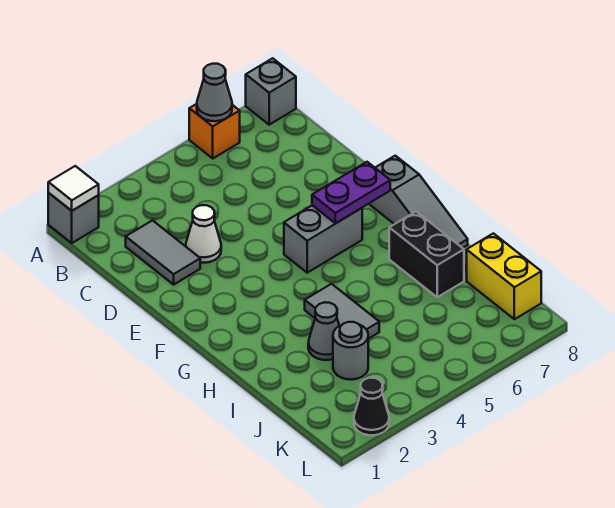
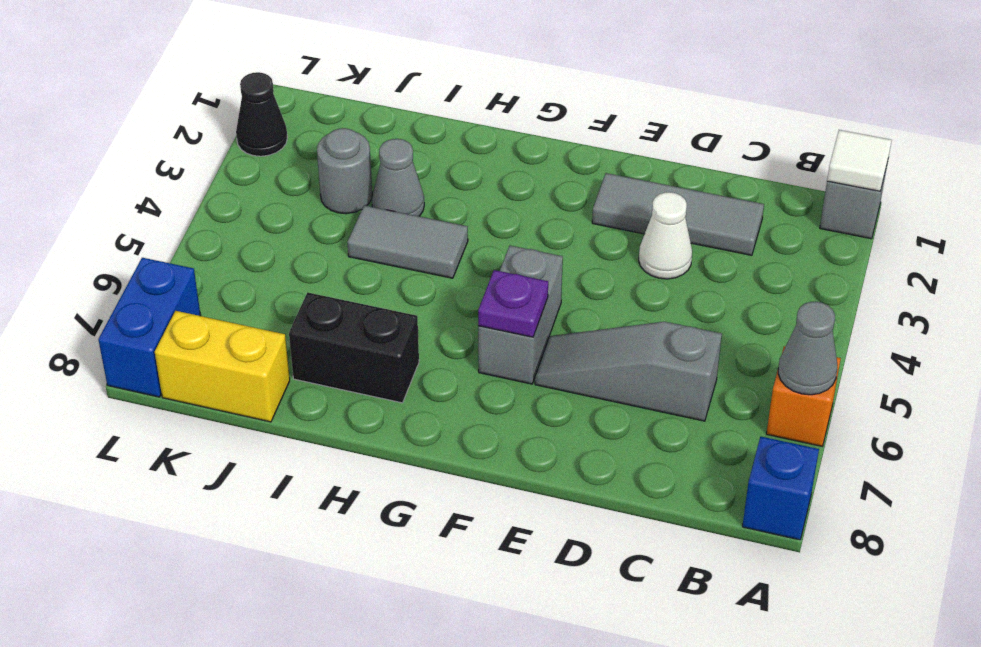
grey brick A8 level 1 -> blue brick A8 level 1
grey tile C2:D2 level 1 -> grey tile C2:E2 level 1
purple plate F6:F7 level 2 -> purple plate F6 level 2
grey slope F8:H8 level 1 top F -> grey slope C6:E6 level 1 top C
none -> blue brick L7:L8 level 1

